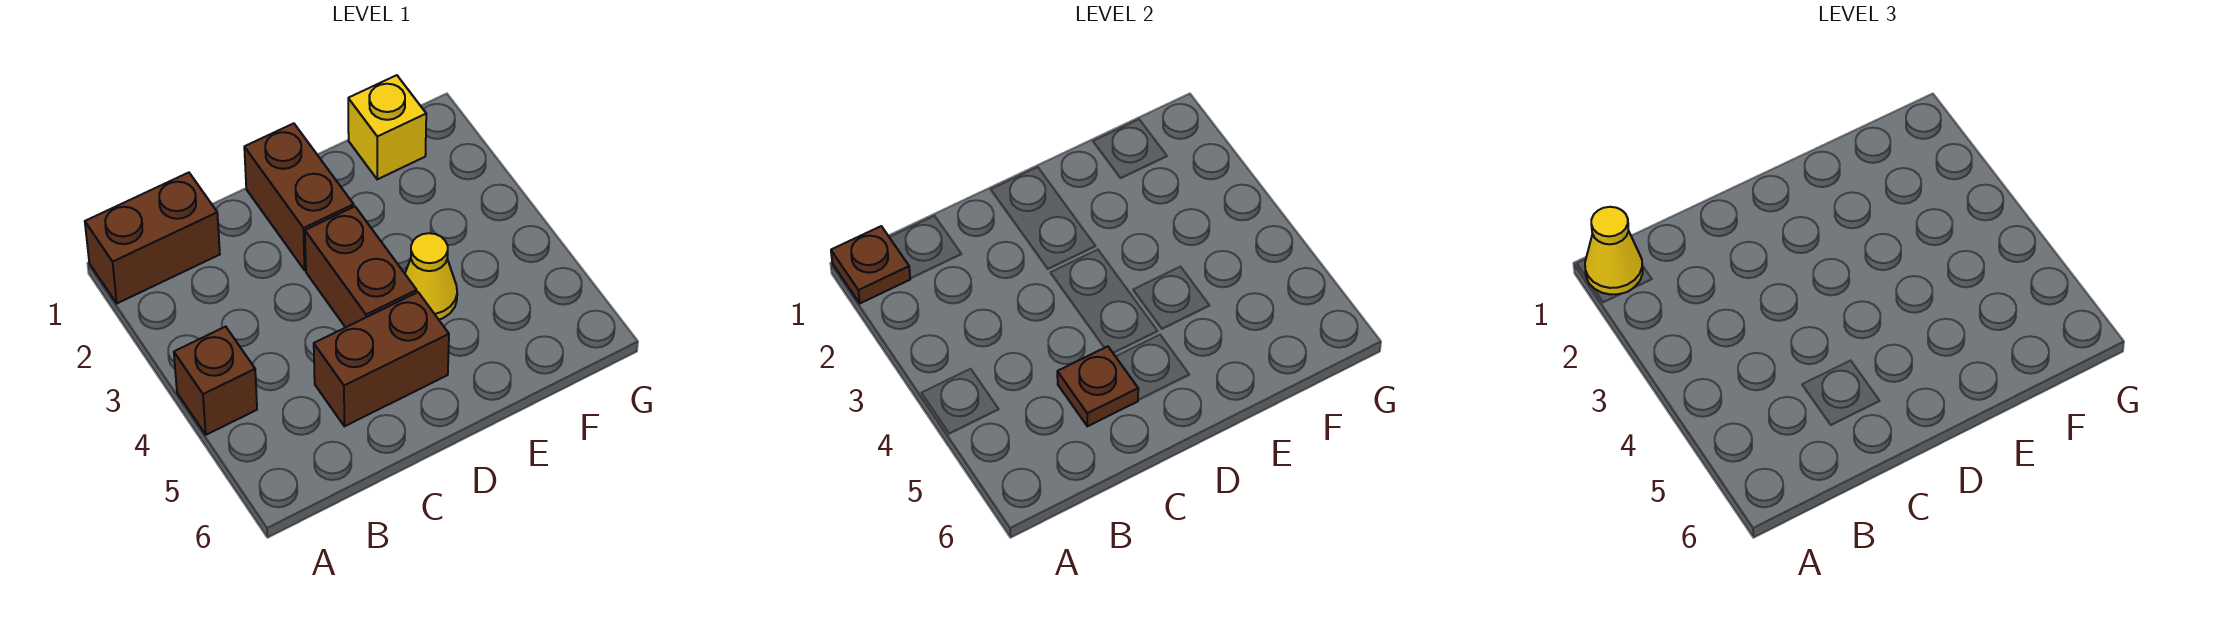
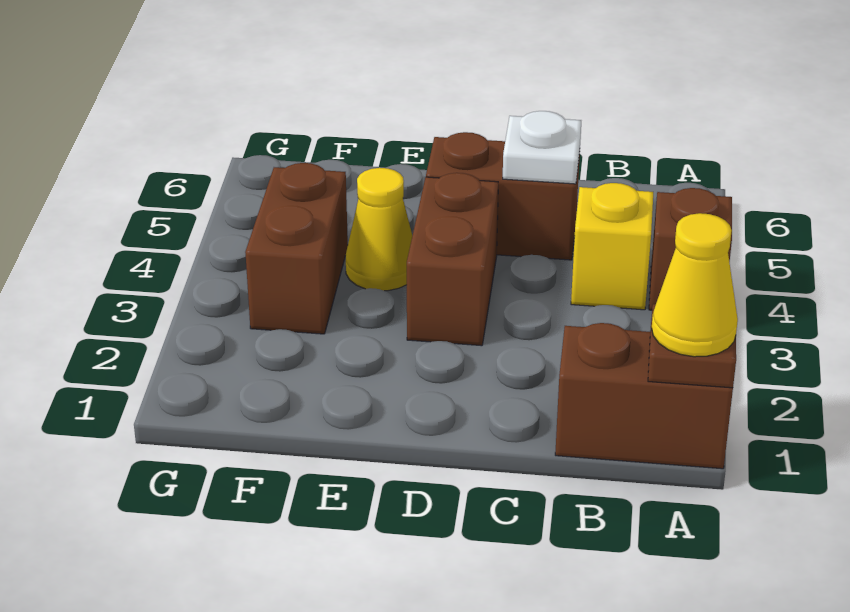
brown plate C5 level 2 -> white plate C5 level 2
brown brick D1:D2 level 1 -> brown brick F3:F4 level 1
yellow brick F1 level 1 -> yellow brick B4 level 1

